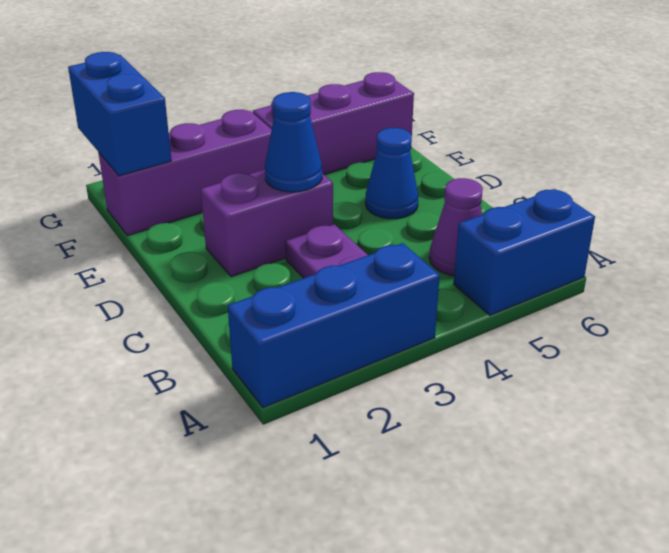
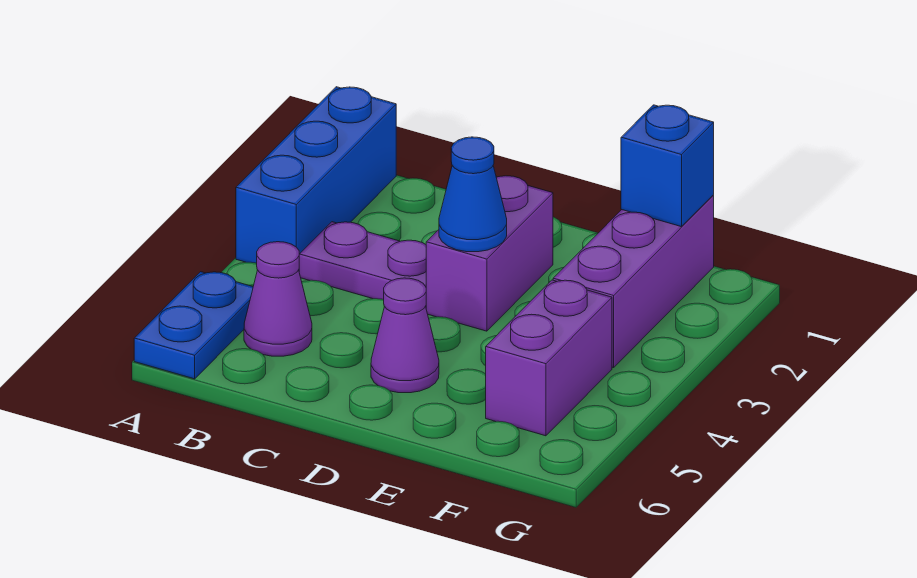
blue brick A5:A6 level 1 -> blue plate A5:A6 level 1
blue cone D5 level 1 -> purple cone D5 level 1
blue brick F1:G1 level 2 -> blue brick F1 level 2
purple brick F4:F6 level 1 -> purple brick F4:F5 level 1

